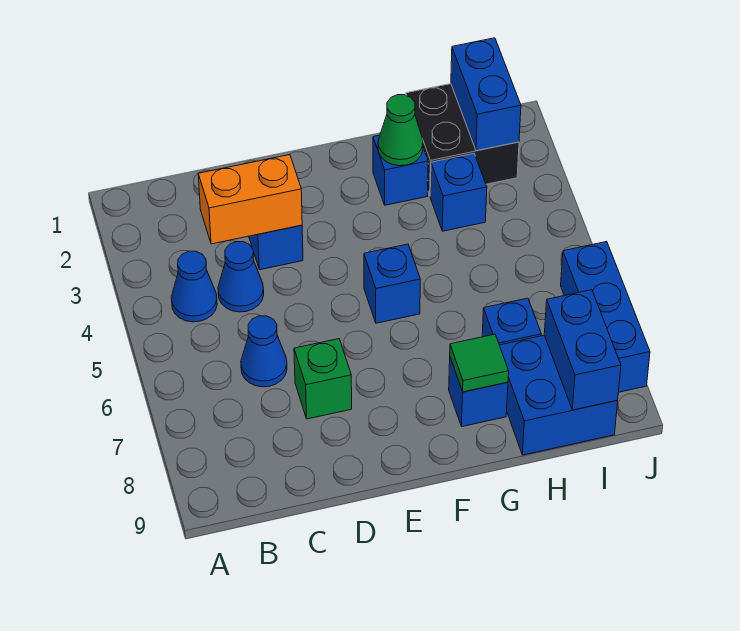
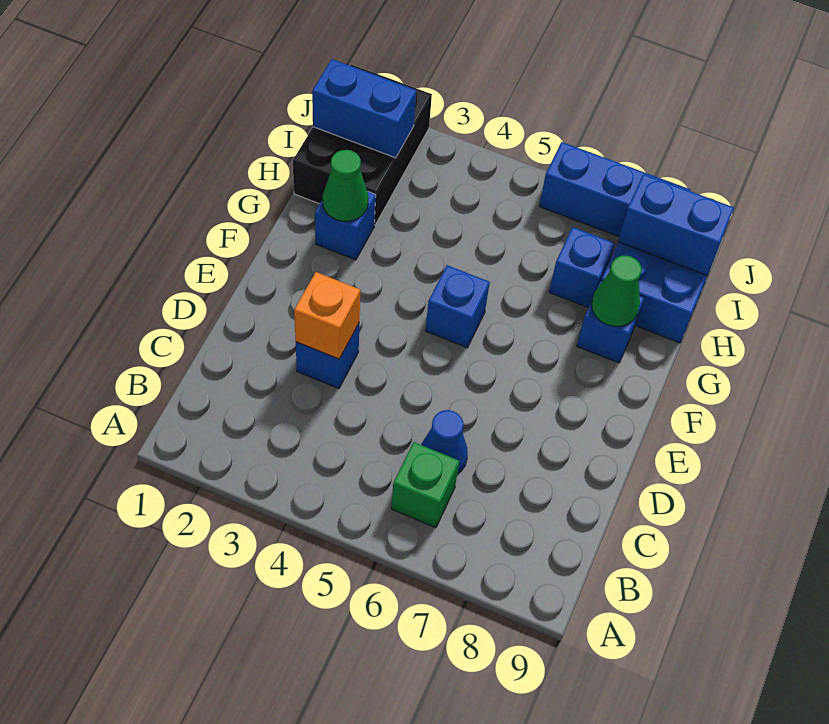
blue cone B4 level 1 -> none
orange brick C3:D3 level 2 -> orange brick D3 level 2
blue cone C4 level 1 -> none
green brick D7 level 1 -> green brick B6 level 1
green tile G8 level 2 -> green cone G8 level 2
black brick H1:I2 level 1 -> black brick H1:J2 level 1
blue brick H3 level 1 -> none

